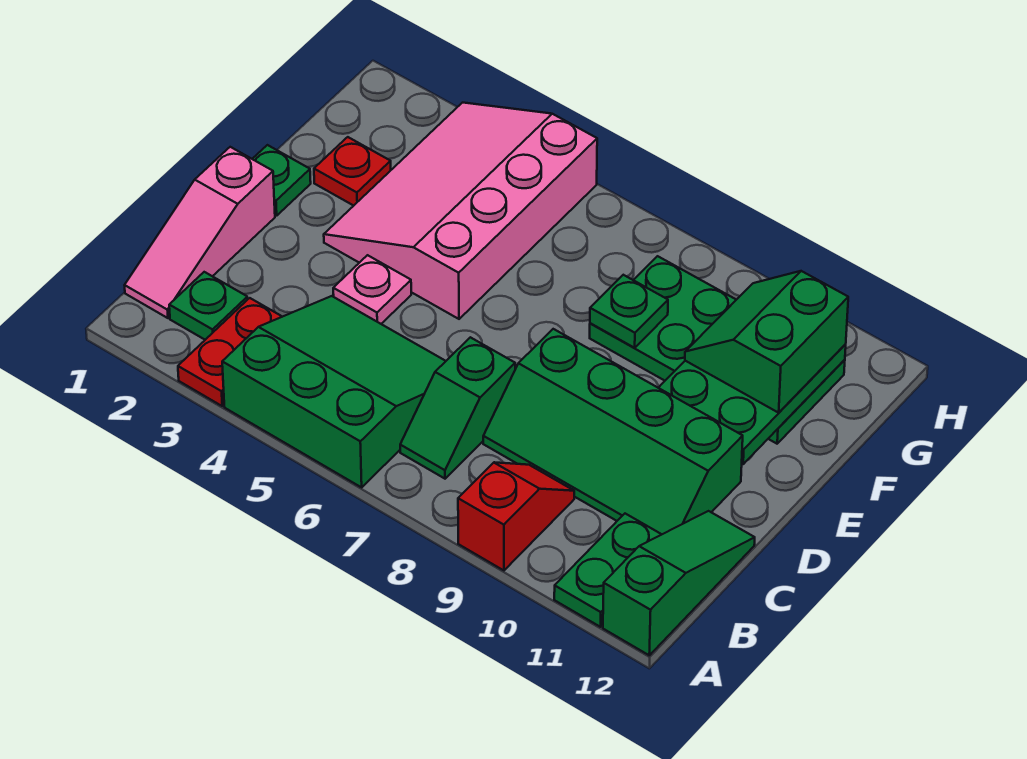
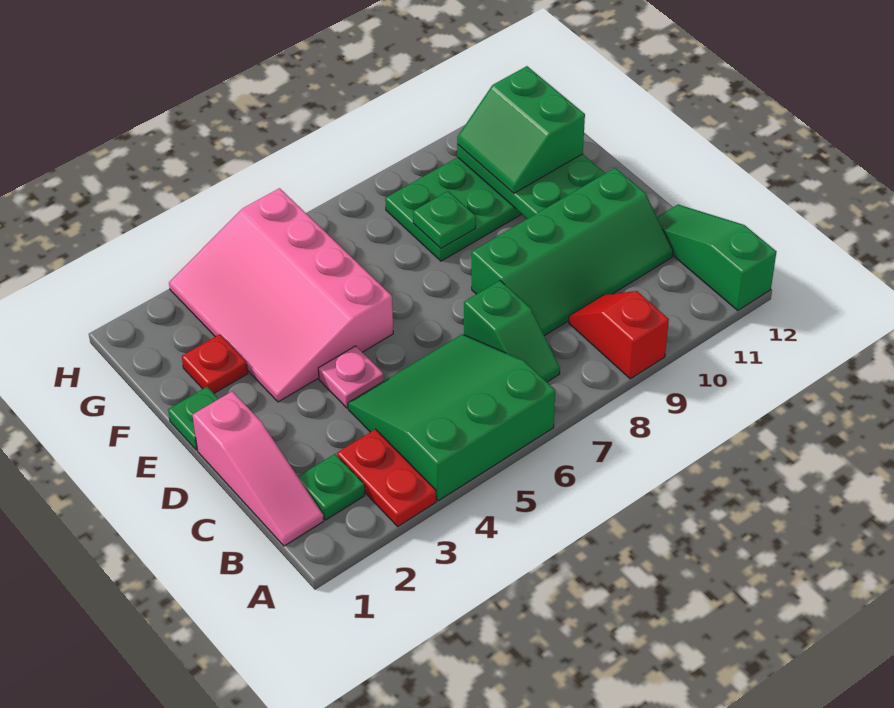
green plate A11:B11 level 1 -> none

